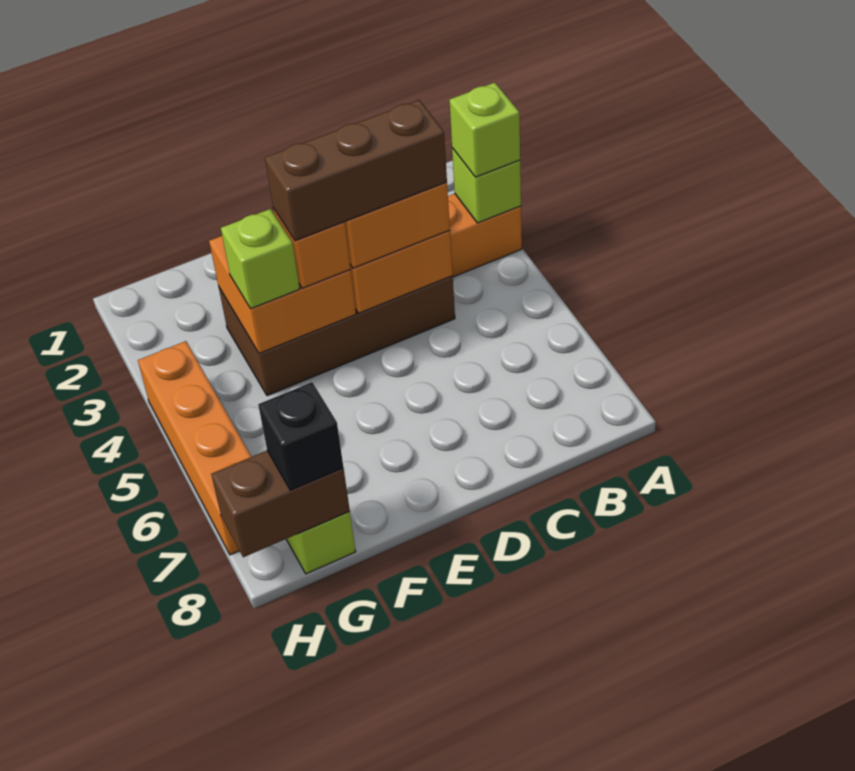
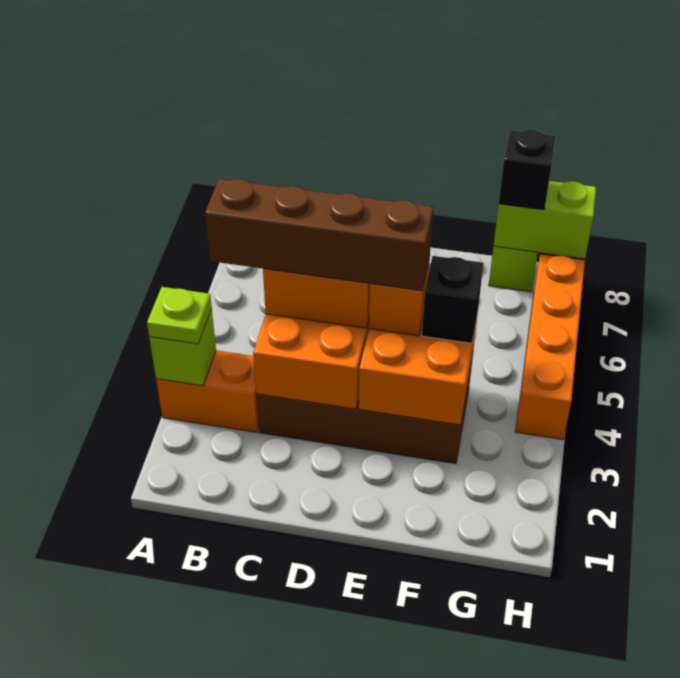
lime brick A3 level 3 -> lime plate A3 level 3
brown brick C4:E4 level 4 -> brown brick B4:E4 level 4
lime brick F4 level 3 -> black brick F4 level 3
brown brick G8:H8 level 2 -> lime brick G8:H8 level 2

